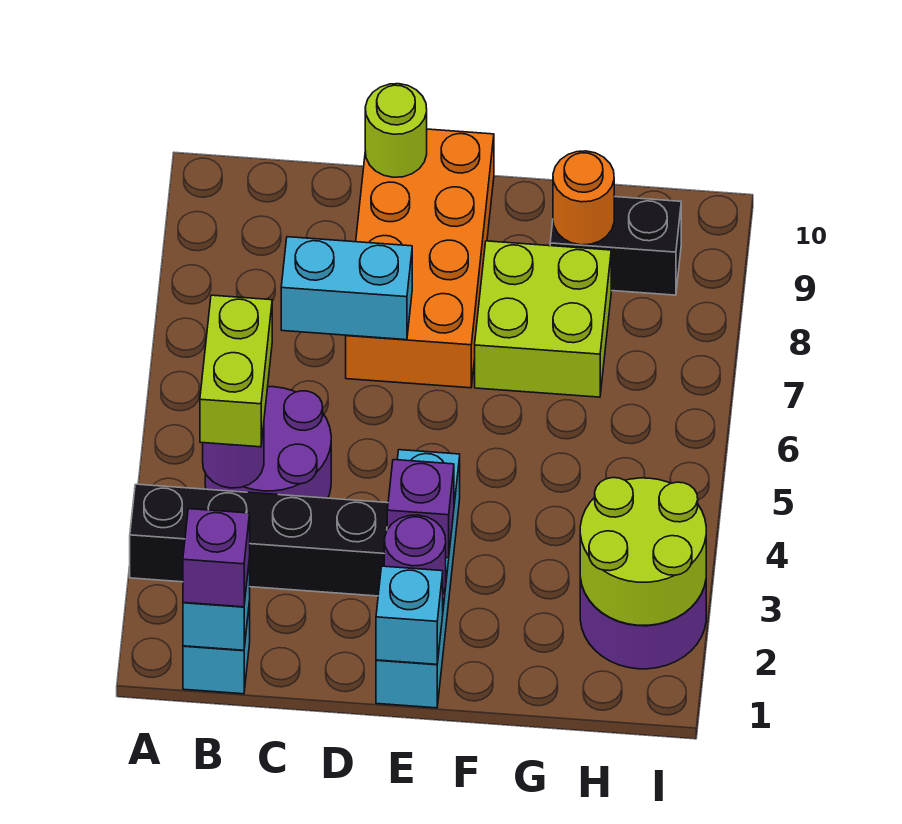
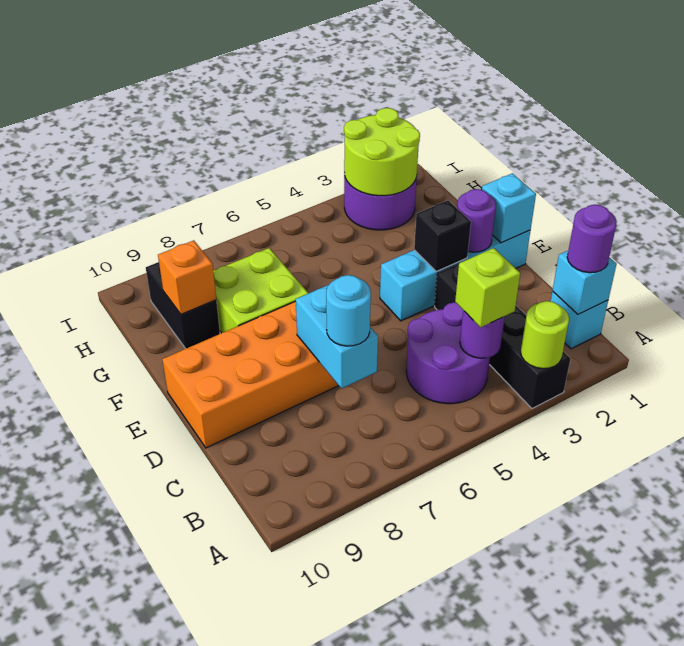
purple brick B1 level 3 -> purple round brick B1 level 3
lime brick B4:B5 level 3 -> lime brick B4 level 3
none -> cyan round brick C7 level 3
lime round brick D10 level 2 -> lime round brick A3 level 2
purple brick E3 level 2 -> black brick E3 level 2
orange round brick G9 level 2 -> orange brick G9 level 2

